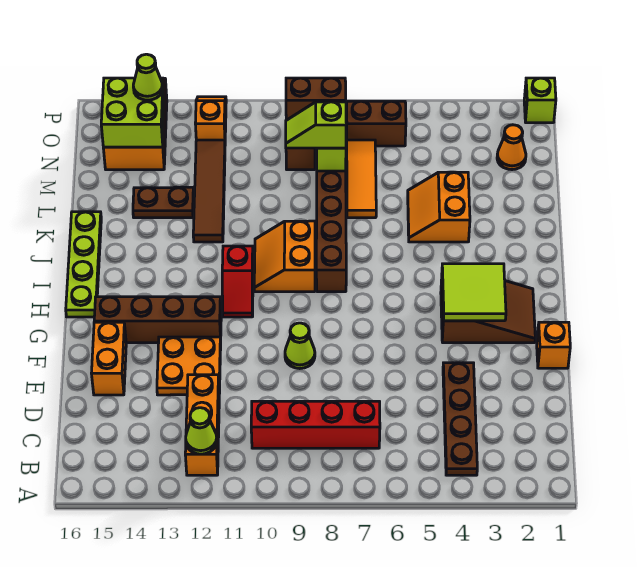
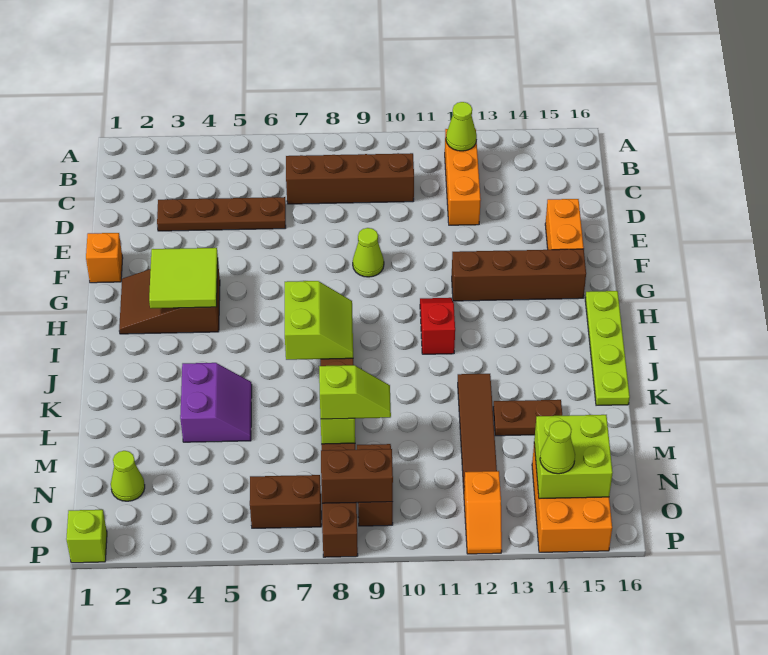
brown plate B4:E4 level 1 -> brown plate D3:D6 level 1
red brick C7:C10 level 1 -> brown brick C7:C10 level 1
orange plate E12:F13 level 1 -> none
none -> lime slope I7:J8 level 2 top 7
orange slope I9:J10 level 1 top 9 -> none
orange slope K4:L5 level 1 top 4 -> purple slope K4:L5 level 1 top 4
orange tile L7:N7 level 1 -> none
orange cone N2 level 1 -> lime cone N2 level 1

